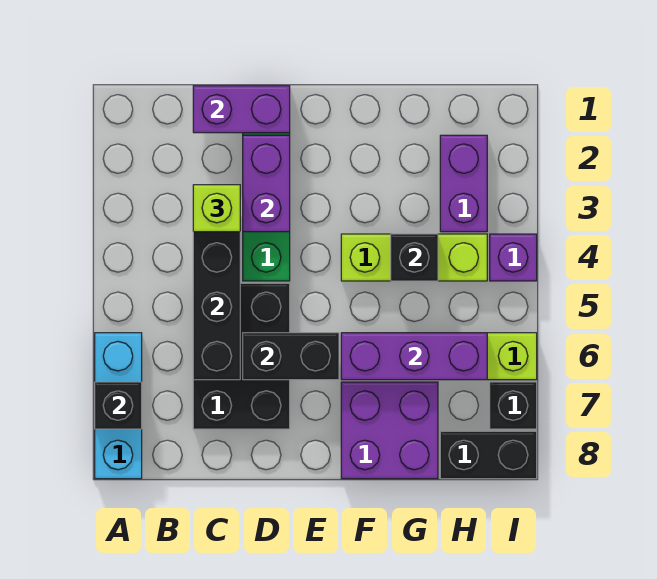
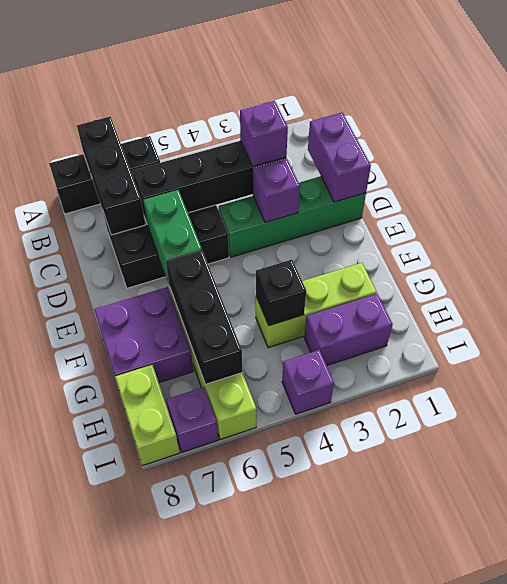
cyan brick A6:A8 level 1 -> black brick A6:A8 level 1
black brick A7 level 2 -> black brick A7:C7 level 2
lime brick C3 level 3 -> purple brick C3 level 3
purple brick D2:D3 level 2 -> purple brick D3 level 2
black brick D6:E6 level 2 -> green brick D6:E6 level 2
lime brick F4:H4 level 1 -> lime brick G2:G4 level 1
purple brick F6:H6 level 2 -> black brick F6:H6 level 2
black brick H8:I8 level 1 -> lime brick H8:I8 level 1
black brick I7 level 1 -> purple brick I7 level 1

